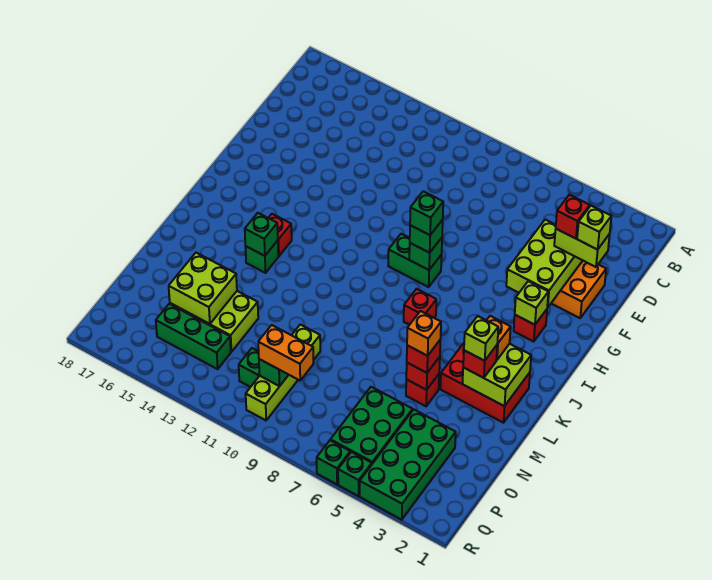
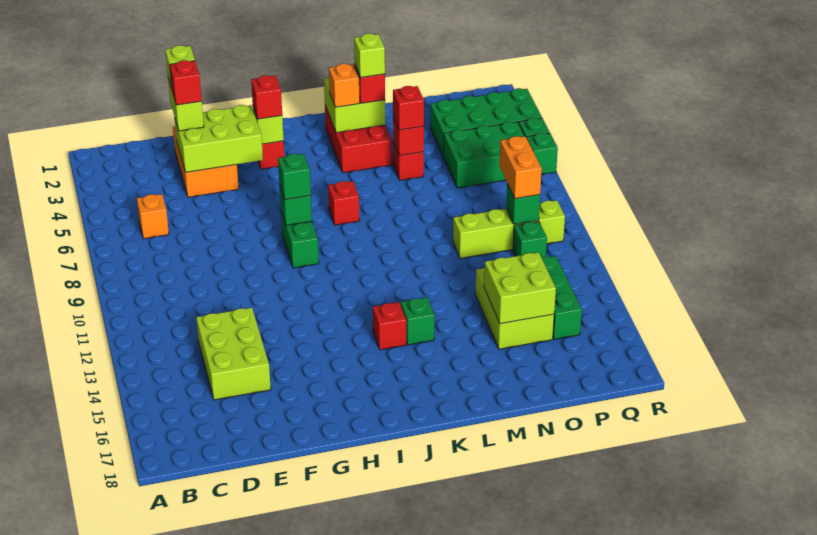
none -> lime brick D13:E15 level 1
none -> red brick H3 level 3
green brick H8 level 4 -> none
green brick K14 level 2 -> none
orange brick M5 level 4 -> orange brick C6 level 1

